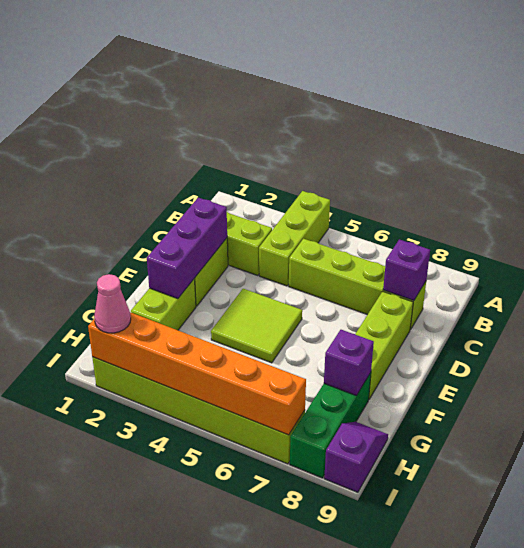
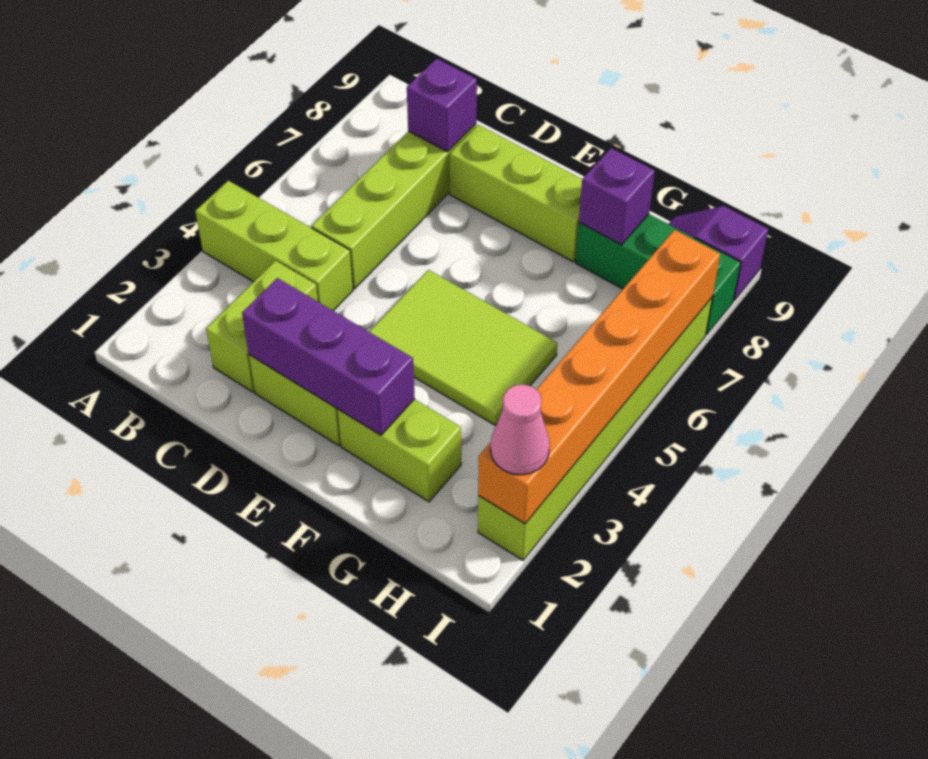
lime tile E4:F5 level 1 -> lime tile E4:G5 level 1

